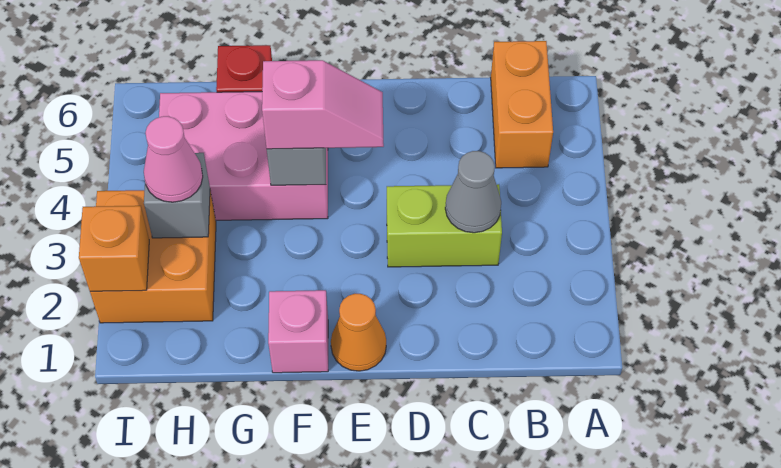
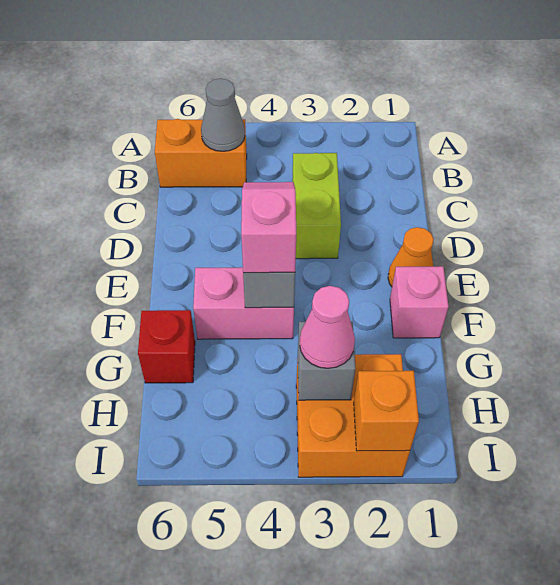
grey cone C3 level 2 -> grey cone B5 level 2
pink brick F4:H5 level 1 -> pink brick F4:F5 level 1

